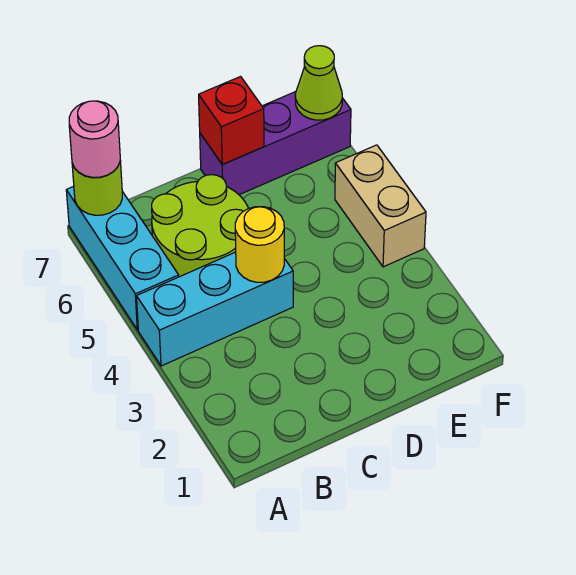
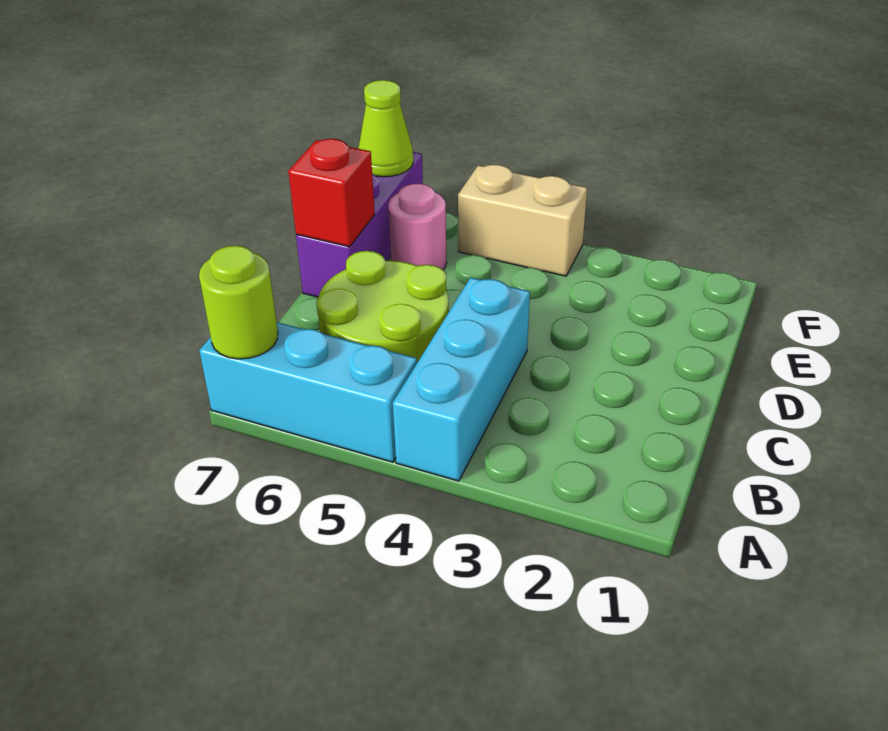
pink round brick A7 level 3 -> pink round brick E6 level 1
yellow round brick C4 level 2 -> none

